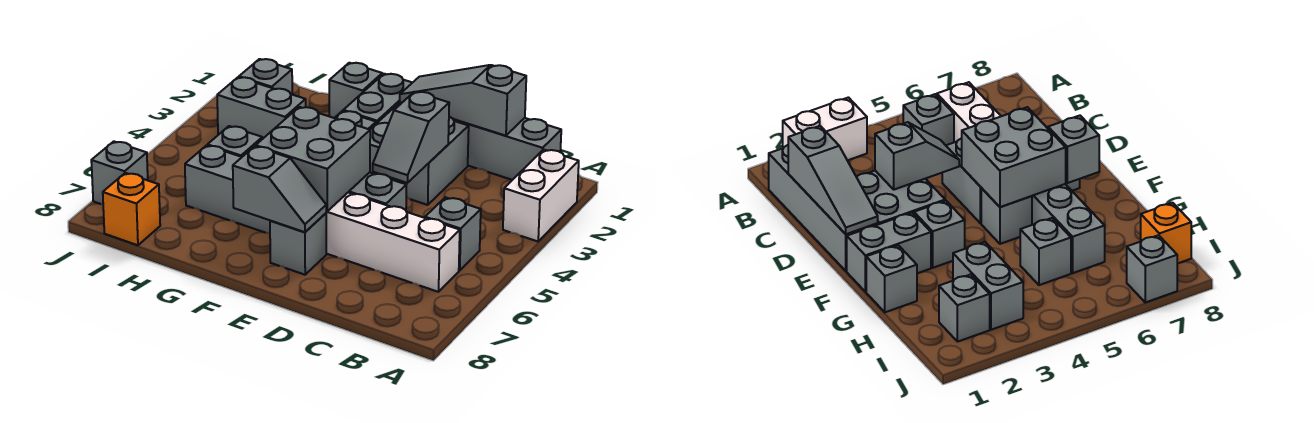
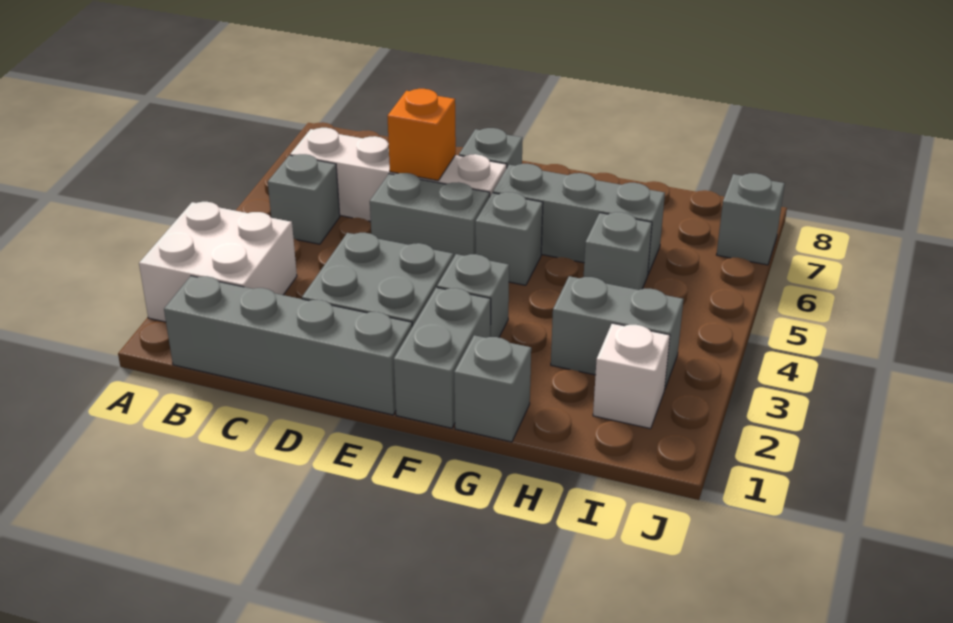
white brick A2:A3 level 1 -> white brick A2:B3 level 1
grey slope C1:E1 level 2 top C -> none
grey slope D3:D4 level 2 top 3 -> none
grey brick E5:F6 level 2 -> none
grey slope E7:F7 level 2 top F -> none
grey brick I2 level 1 -> white brick I2 level 1
orange brick I8 level 1 -> orange brick D6 level 2

